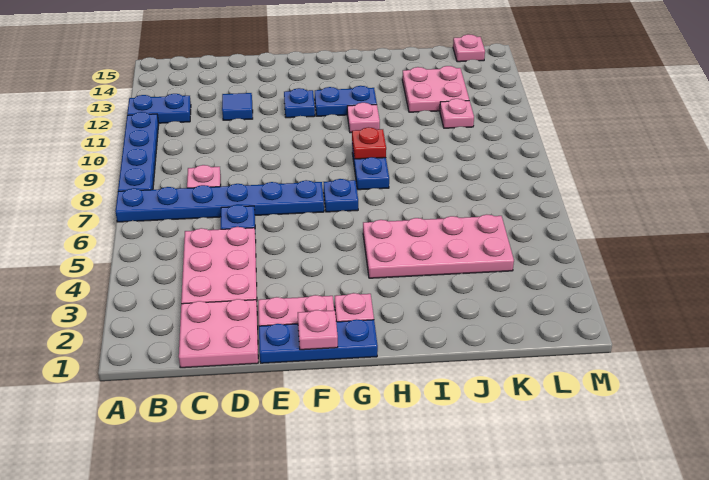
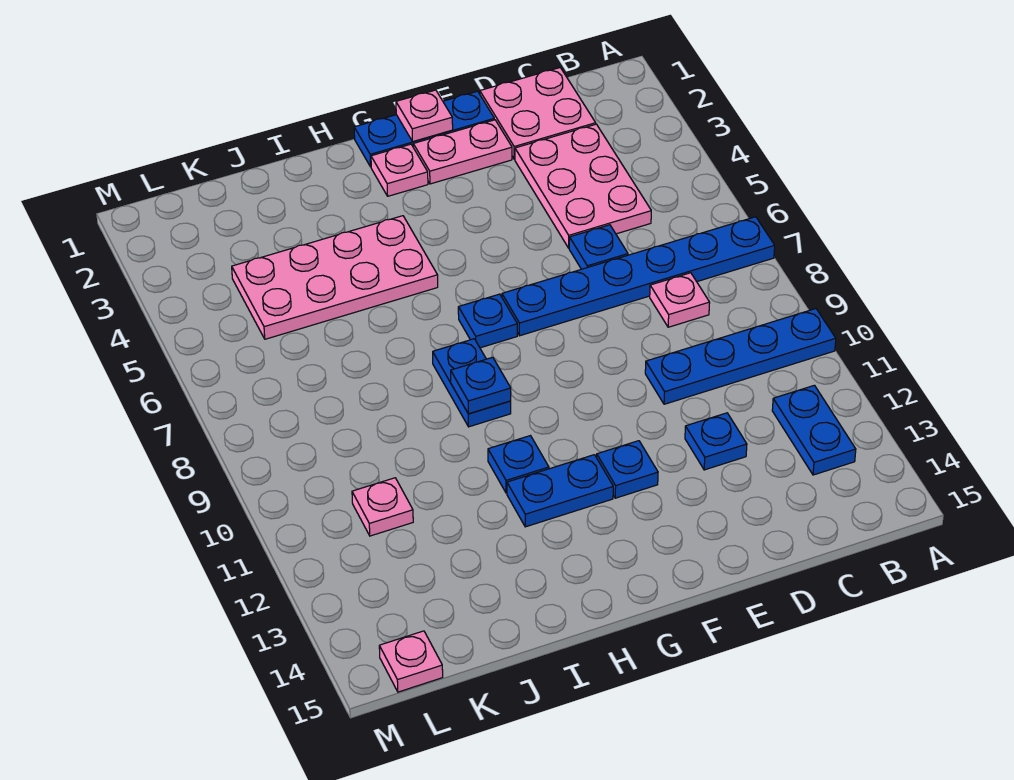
blue plate A8:A11 level 1 -> blue plate A10:D10 level 1
blue plate A12:B12 level 1 -> blue plate B12:B13 level 1
blue tile D12 level 1 -> blue plate D12 level 1
red plate H9 level 2 -> blue plate H9 level 2
pink plate H11 level 1 -> blue plate H11 level 1
pink plate J12:K13 level 1 -> none

